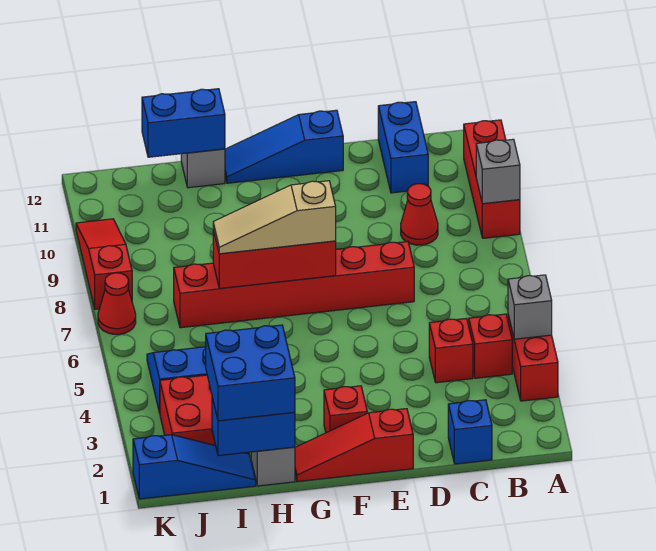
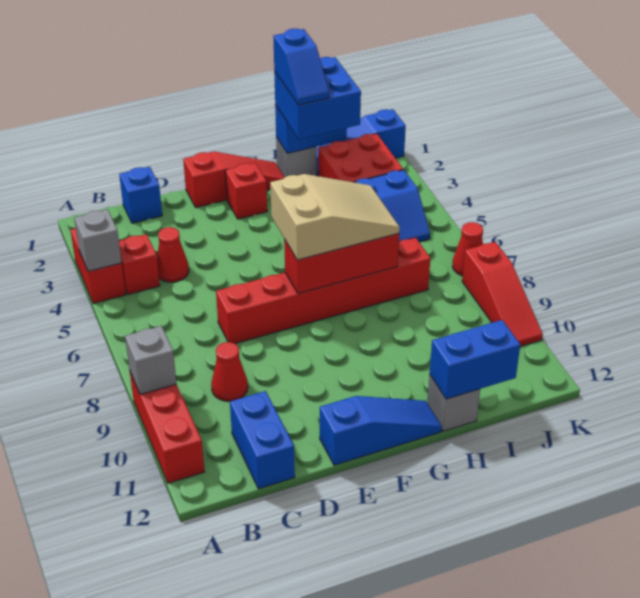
red brick C4 level 1 -> red cone C4 level 1
tan slope F7:H7 level 3 top F -> tan slope F6:H7 level 3 top F
none -> blue slope H1:H2 level 4 top 1

